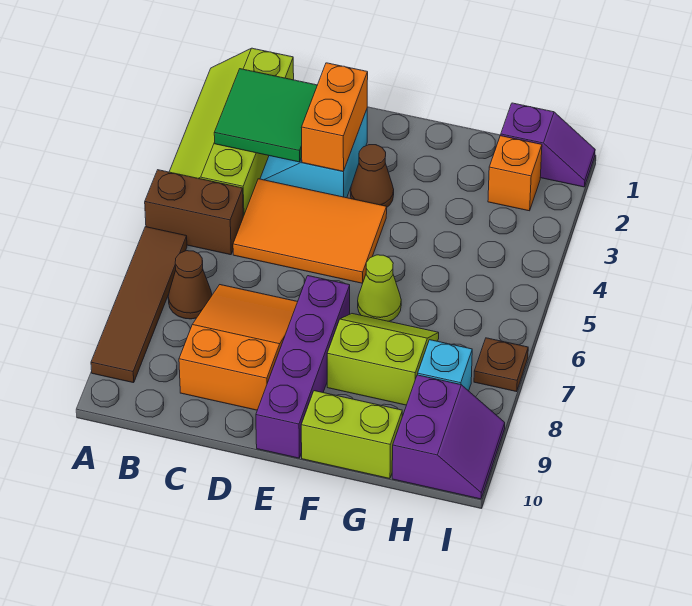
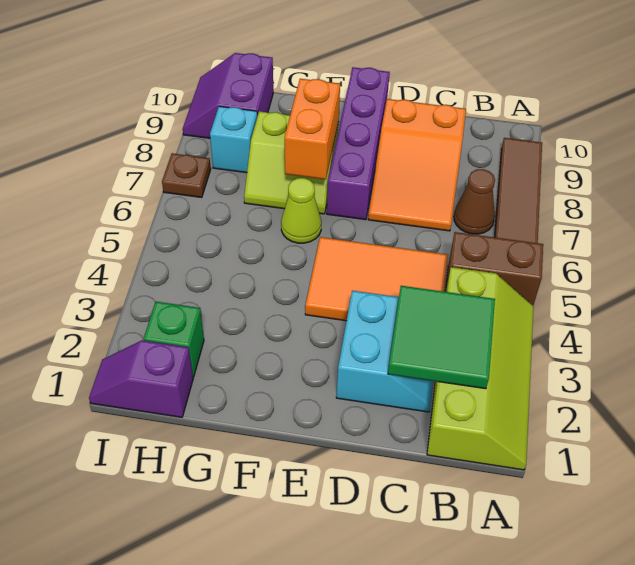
orange brick D2:D3 level 2 -> orange brick F7:F8 level 2
brown cone E3 level 1 -> none
lime brick F10:G10 level 1 -> none
orange brick H2 level 1 -> green brick H2 level 1

